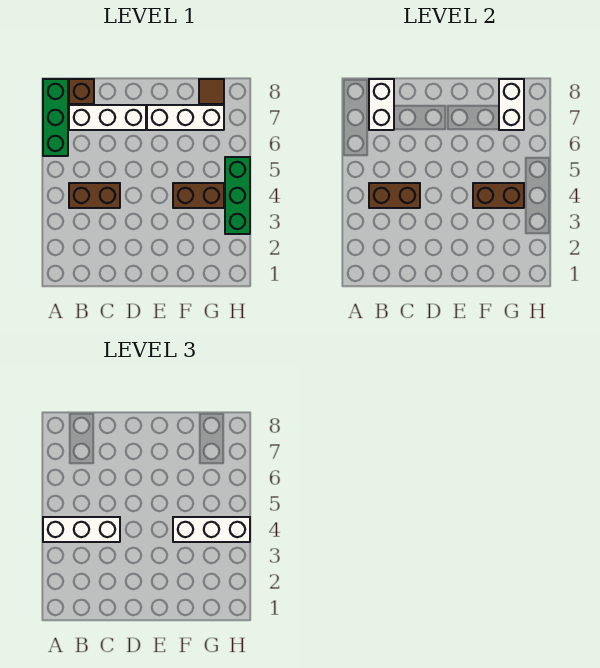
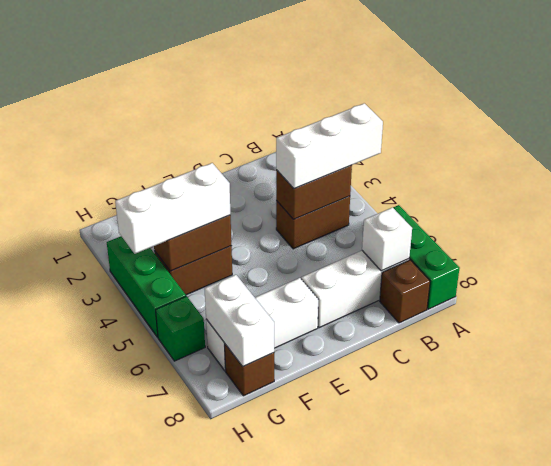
white brick B7:B8 level 2 -> white brick B7 level 2
brown tile G8 level 1 -> brown brick G8 level 1
none -> green brick H6 level 1

